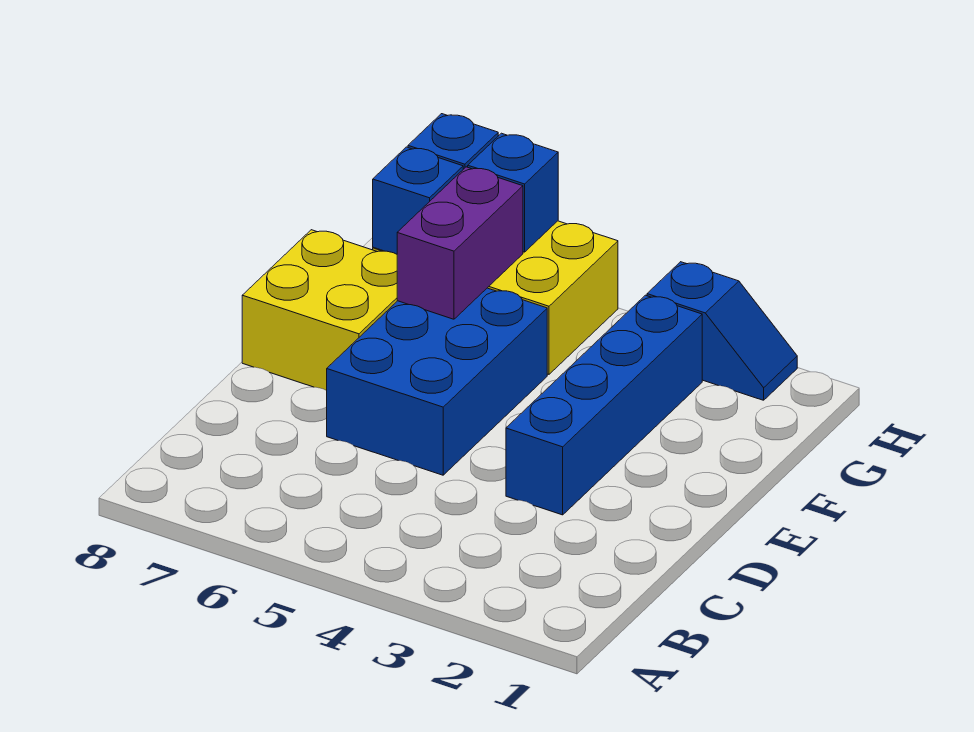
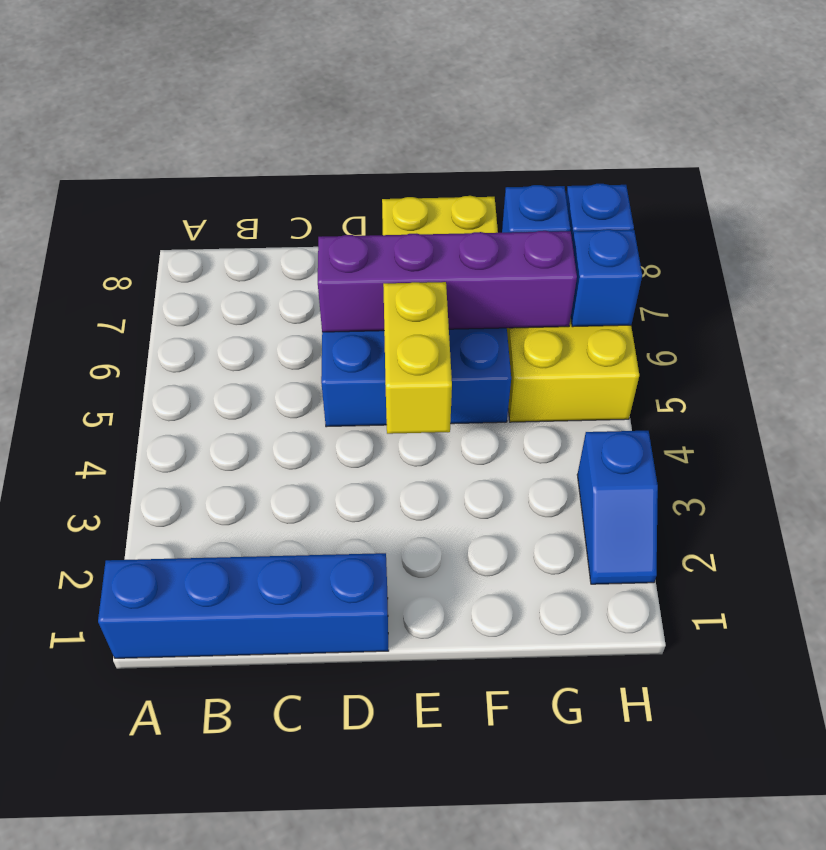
blue brick D3:G3 level 1 -> blue brick A1:D1 level 1
none -> yellow brick E4:E5 level 2
purple brick F6:G6 level 2 -> purple brick D6:G6 level 2

